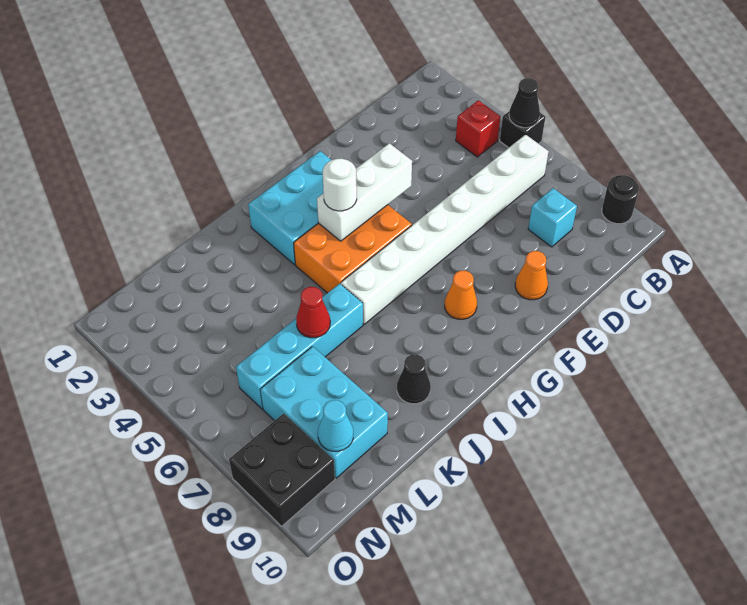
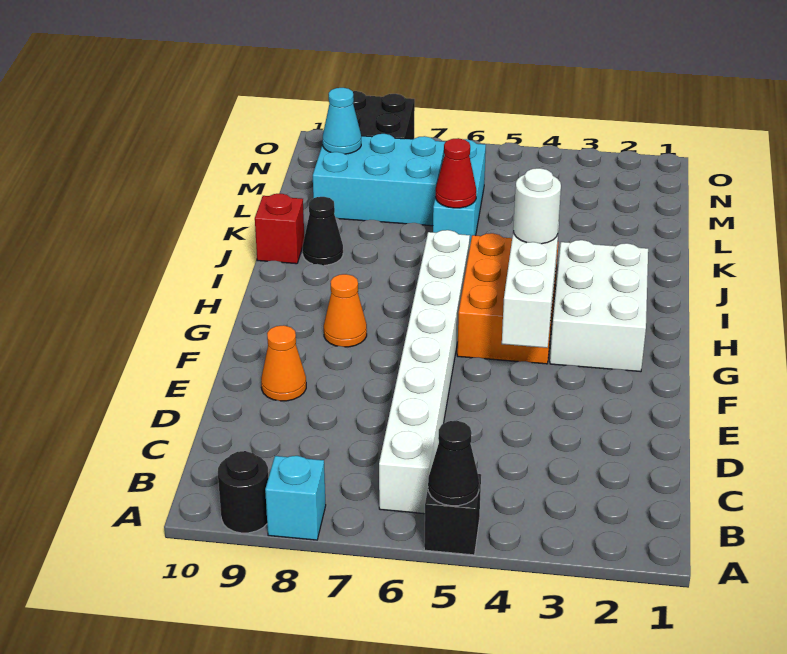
red brick B4 level 1 -> red brick J10 level 1
cyan brick C8 level 1 -> cyan brick A8 level 1
cyan brick G2:I3 level 1 -> white brick G2:I3 level 1
cyan brick J6:M6 level 1 -> cyan brick K6:M6 level 1

